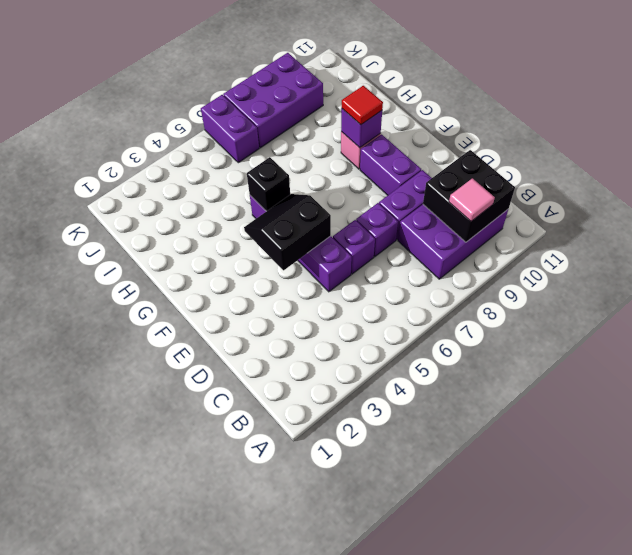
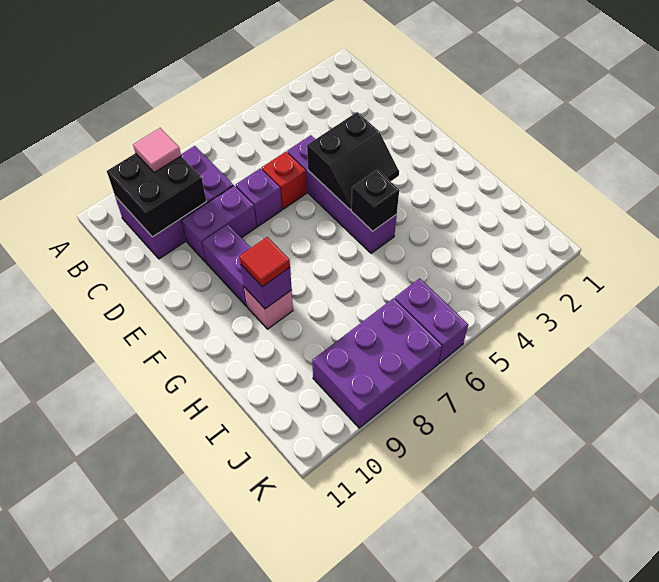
purple brick D6 level 1 -> red brick D6 level 1

